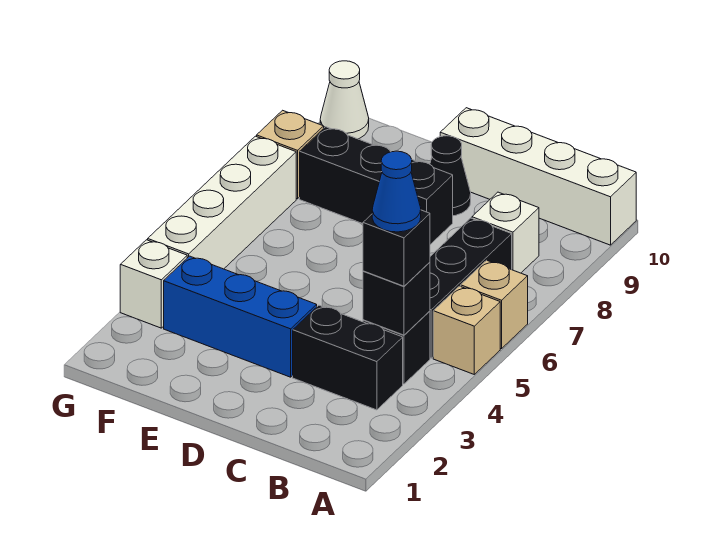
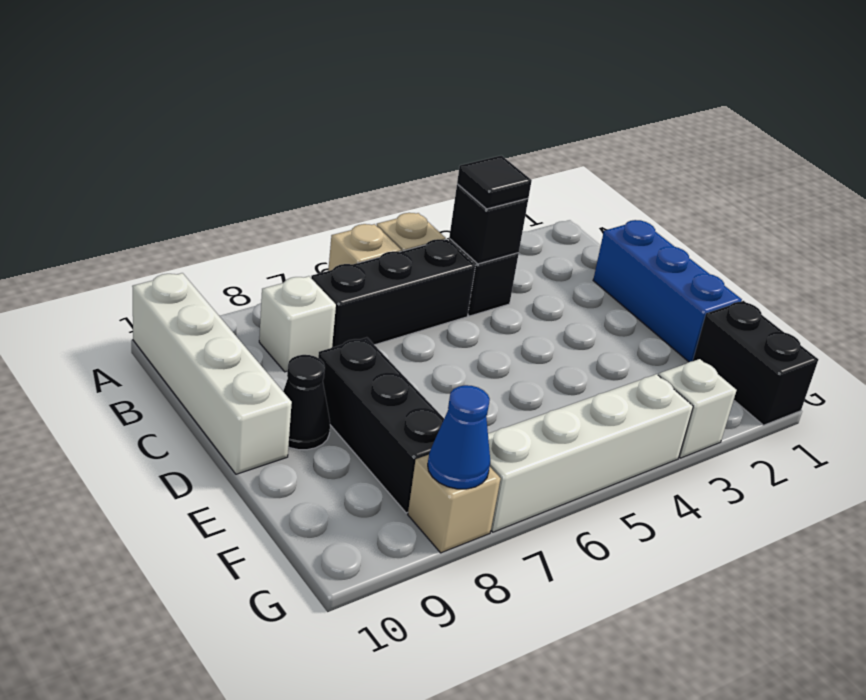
black brick B3:C3 level 1 -> black brick F1:G1 level 1
black brick B4 level 3 -> black tile B4 level 3
blue cone B4 level 4 -> blue cone G8 level 2
blue brick D3:F3 level 1 -> blue brick C1:E1 level 1
white cone G10 level 1 -> none

